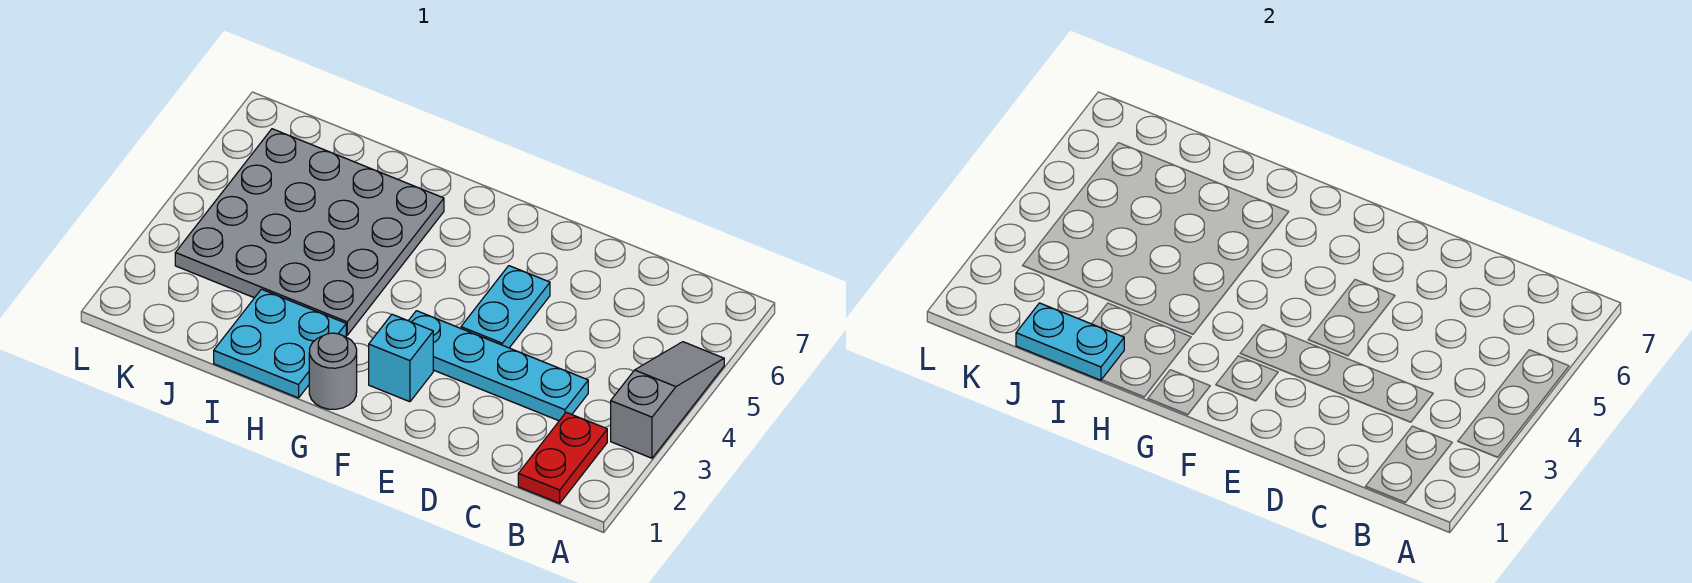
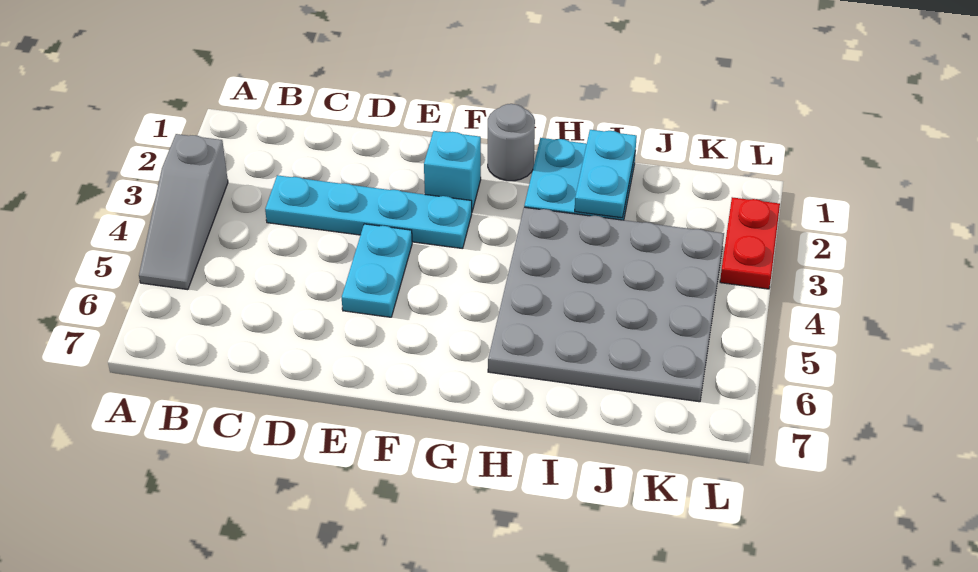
red plate B1:B2 level 1 -> red plate L2:L3 level 1
cyan plate I1:J1 level 2 -> cyan plate I1:I2 level 2

